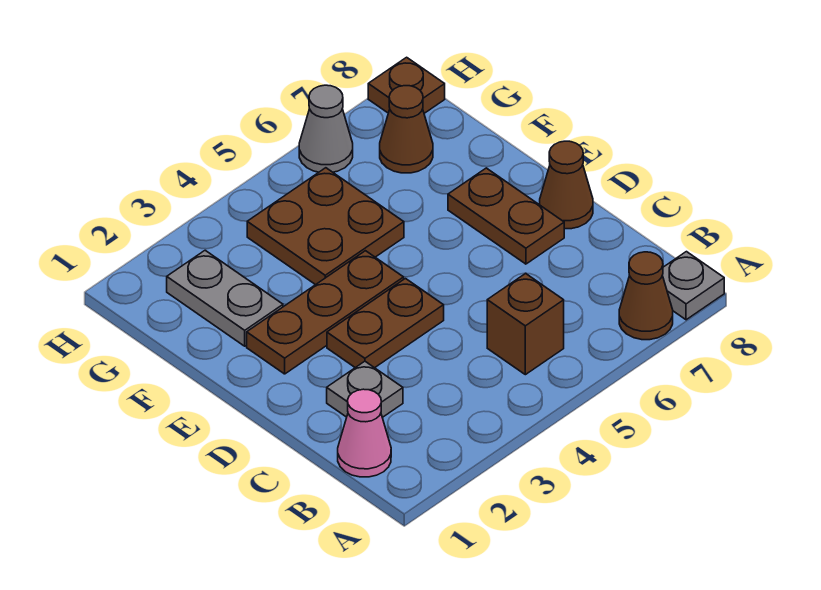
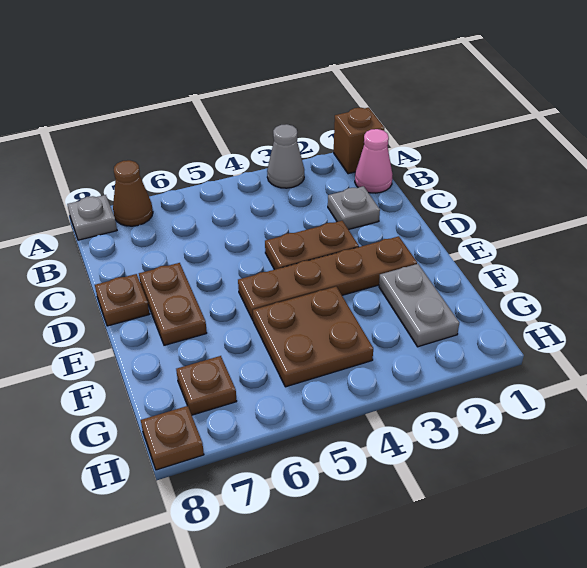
brown brick B5 level 1 -> brown brick A1 level 1
brown cone D8 level 1 -> brown plate D8 level 1
brown plate E2:E4 level 1 -> brown plate E2:E5 level 1
brown cone G7 level 1 -> brown plate G7 level 1
grey cone H6 level 1 -> grey cone A3 level 1

